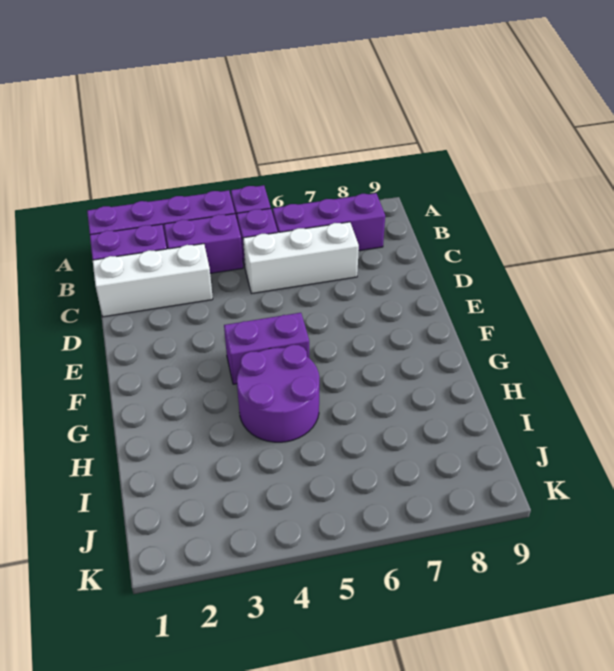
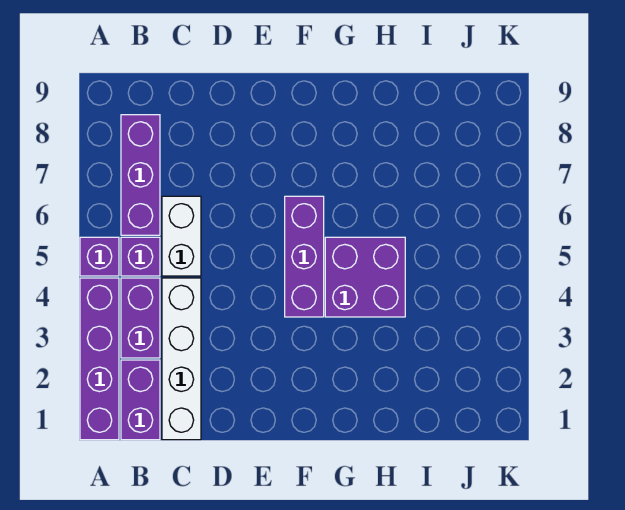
white brick C1:C3 level 1 -> white brick C1:C4 level 1
white brick C5:C7 level 1 -> white brick C5:C6 level 1
purple brick F4:F5 level 1 -> purple brick F4:F6 level 1
purple round brick G4:H5 level 1 -> purple brick G4:H5 level 1

